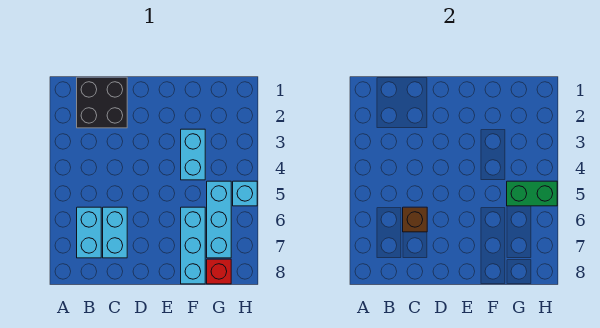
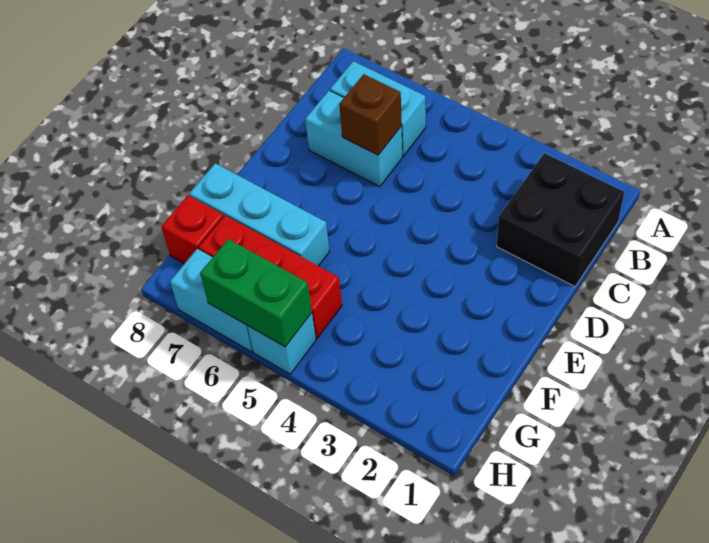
cyan brick F3:F4 level 1 -> cyan brick H6:H7 level 1
cyan brick G5:G7 level 1 -> red brick G5:G7 level 1
green brick G5:H5 level 2 -> green brick H5:H6 level 2

